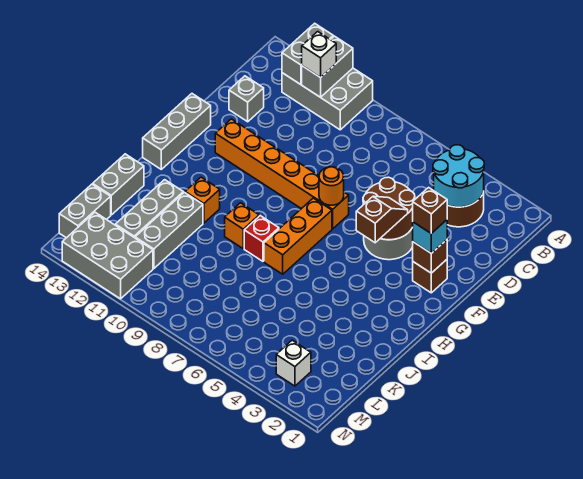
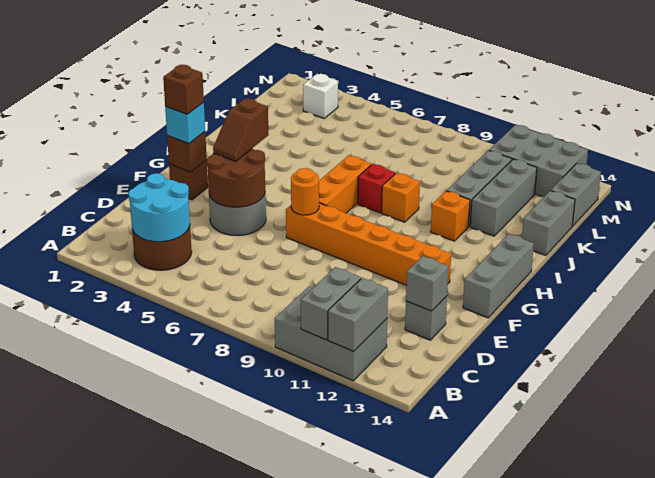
white brick B11 level 3 -> none
none -> grey brick D13 level 2

